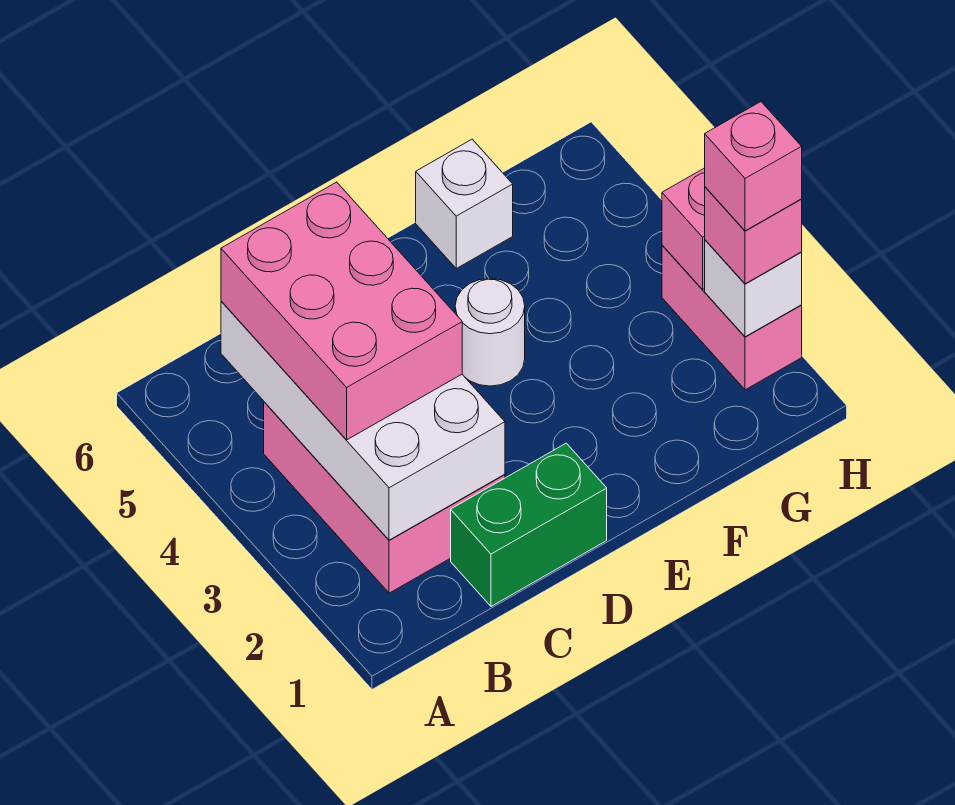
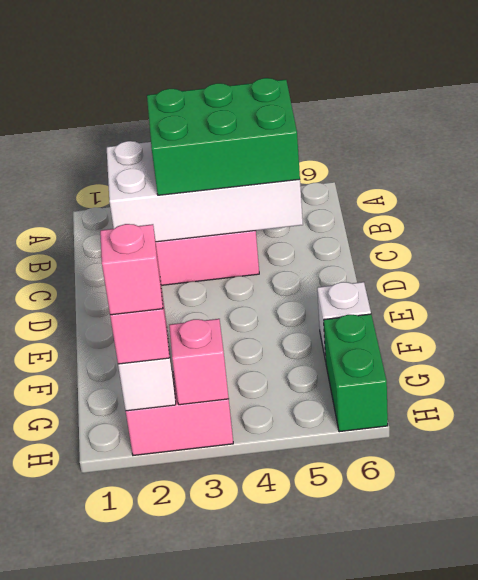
pink brick B3:C5 level 3 -> green brick B3:C5 level 3
green brick C1:D1 level 1 -> green brick G6:H6 level 1
white round brick E4 level 1 -> none

